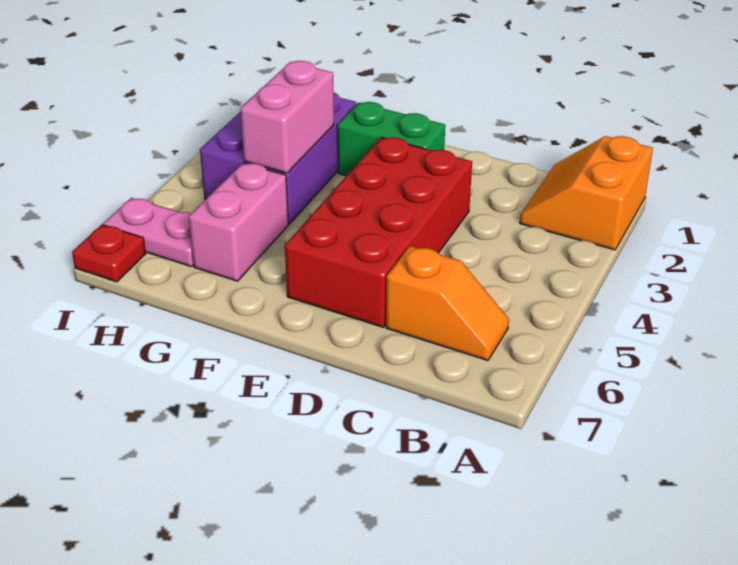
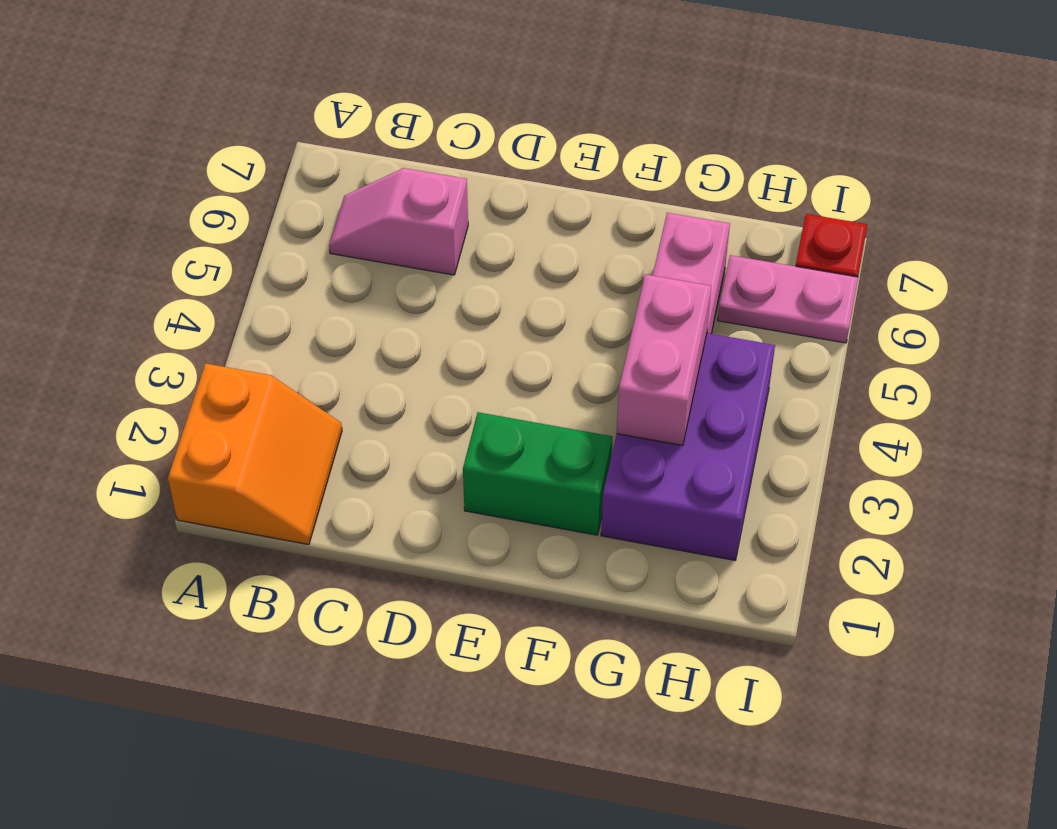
orange slope B6:C6 level 1 top C -> pink slope B6:C6 level 1 top C
red brick D3:E6 level 1 -> none

